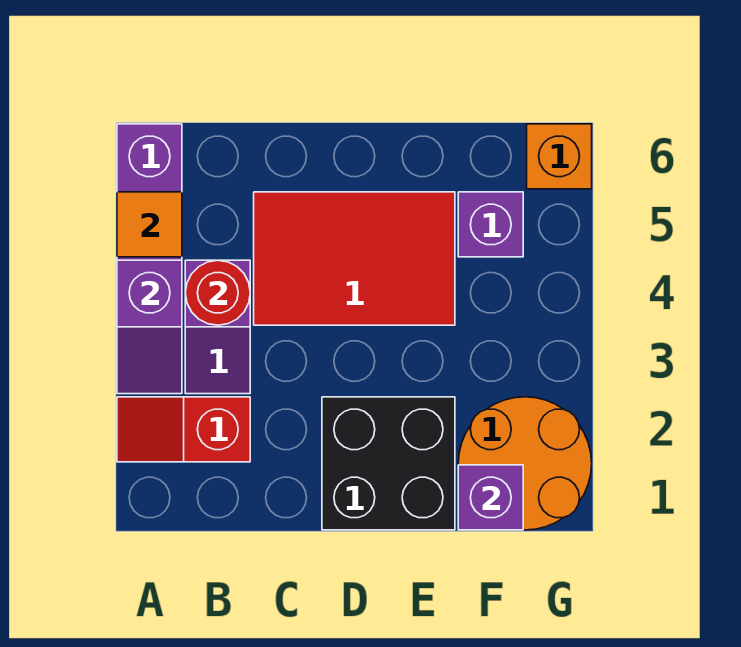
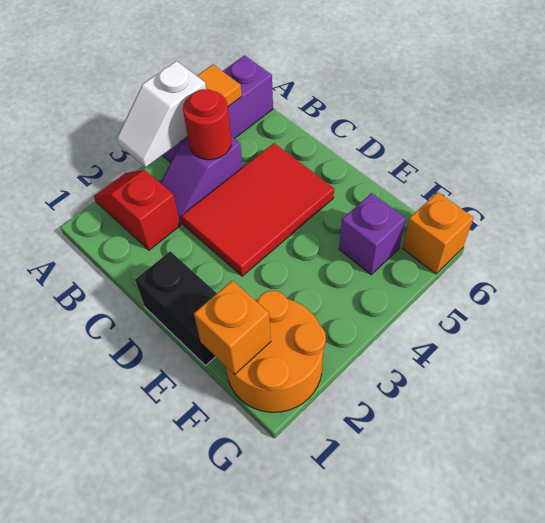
purple slope A3:A4 level 2 top 4 -> white slope A3:A4 level 2 top 4
red tile C4:E5 level 1 -> red tile C3:D5 level 1
black brick D1:E2 level 1 -> black brick D1:E1 level 1
purple brick F1 level 2 -> orange brick F1 level 2

